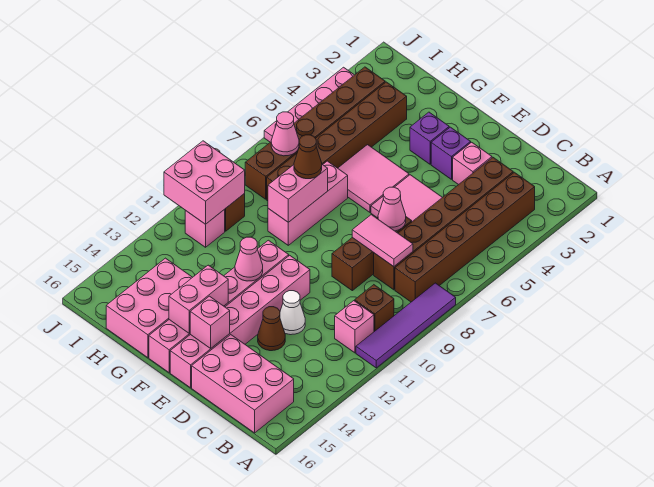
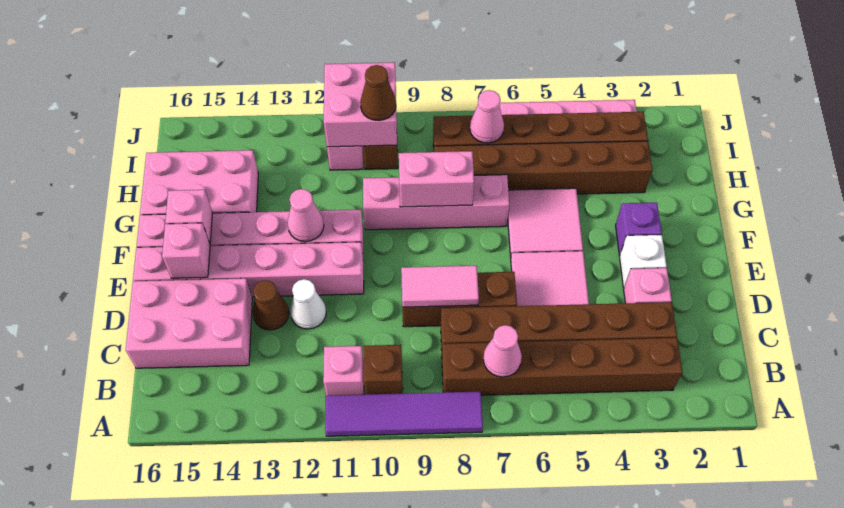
pink brick B15:D16 level 1 -> pink brick C14:D16 level 1
pink tile C8:D8 level 2 -> pink tile D8:D9 level 2
pink cone D7 level 2 -> pink cone B7 level 2
purple brick E3 level 1 -> white brick E3 level 1
pink brick F14:F15 level 2 -> pink brick F15 level 2
pink brick G7:G9 level 1 -> pink brick G7:G10 level 1
brown cone G8 level 3 -> brown cone I10 level 3

